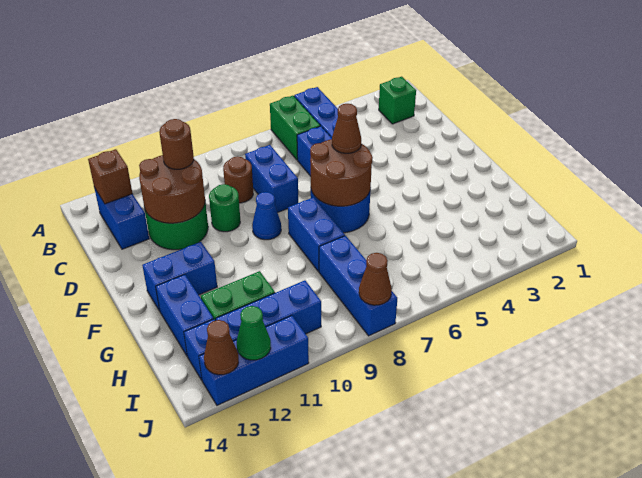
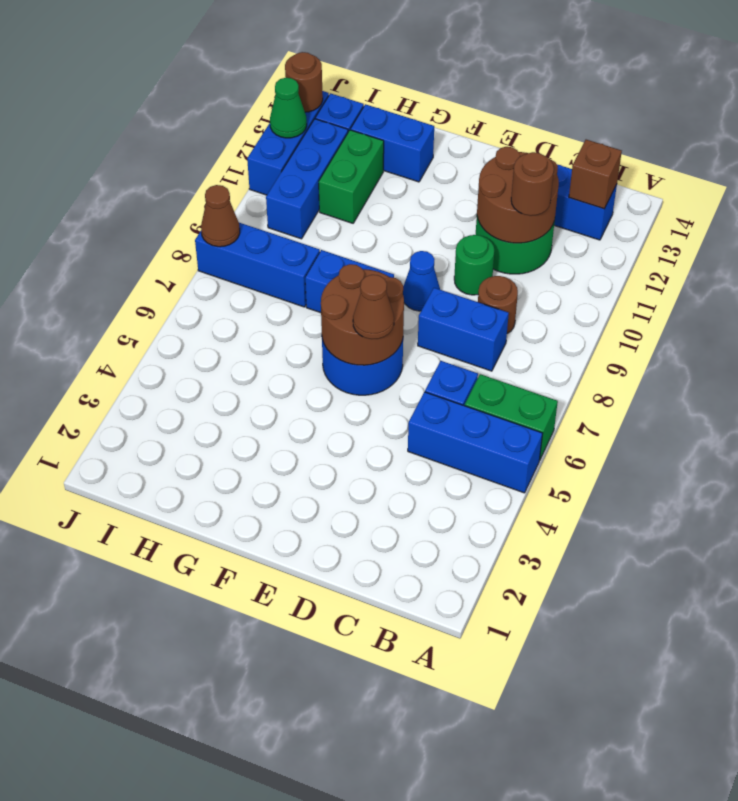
green brick B2 level 1 -> none
blue brick F12:F13 level 1 -> none
brown cone J13 level 2 -> brown round brick J13 level 2

